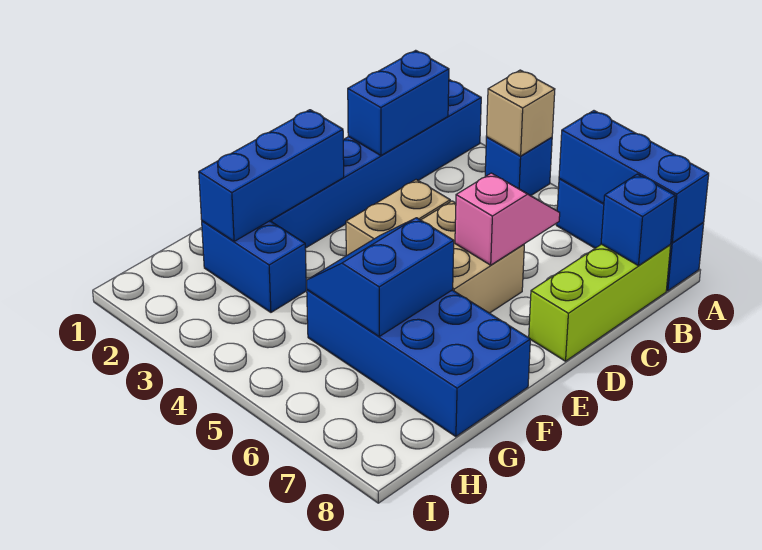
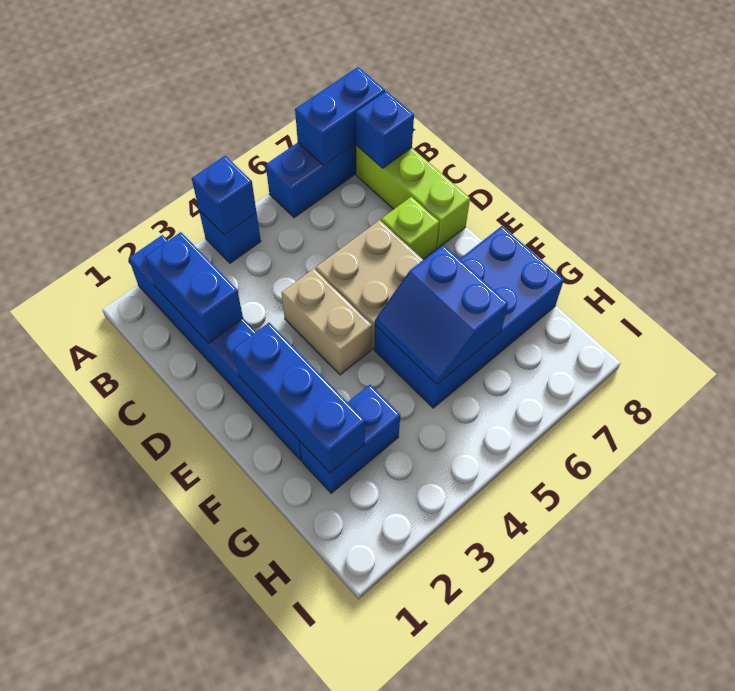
tan brick A4 level 2 -> blue brick A4 level 2
blue brick A6:A8 level 2 -> blue brick A7:A8 level 2
pink slope C6:D6 level 2 top D -> none
none -> lime brick D7 level 1

